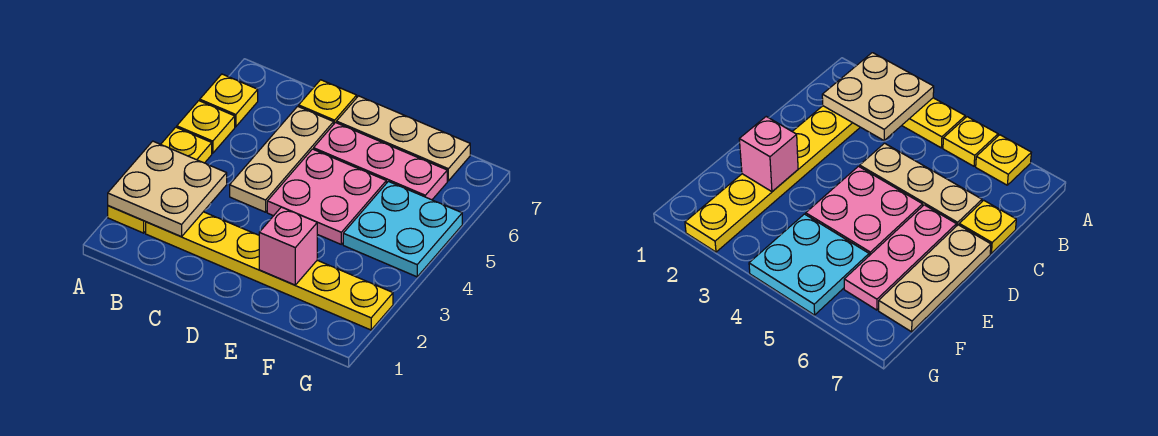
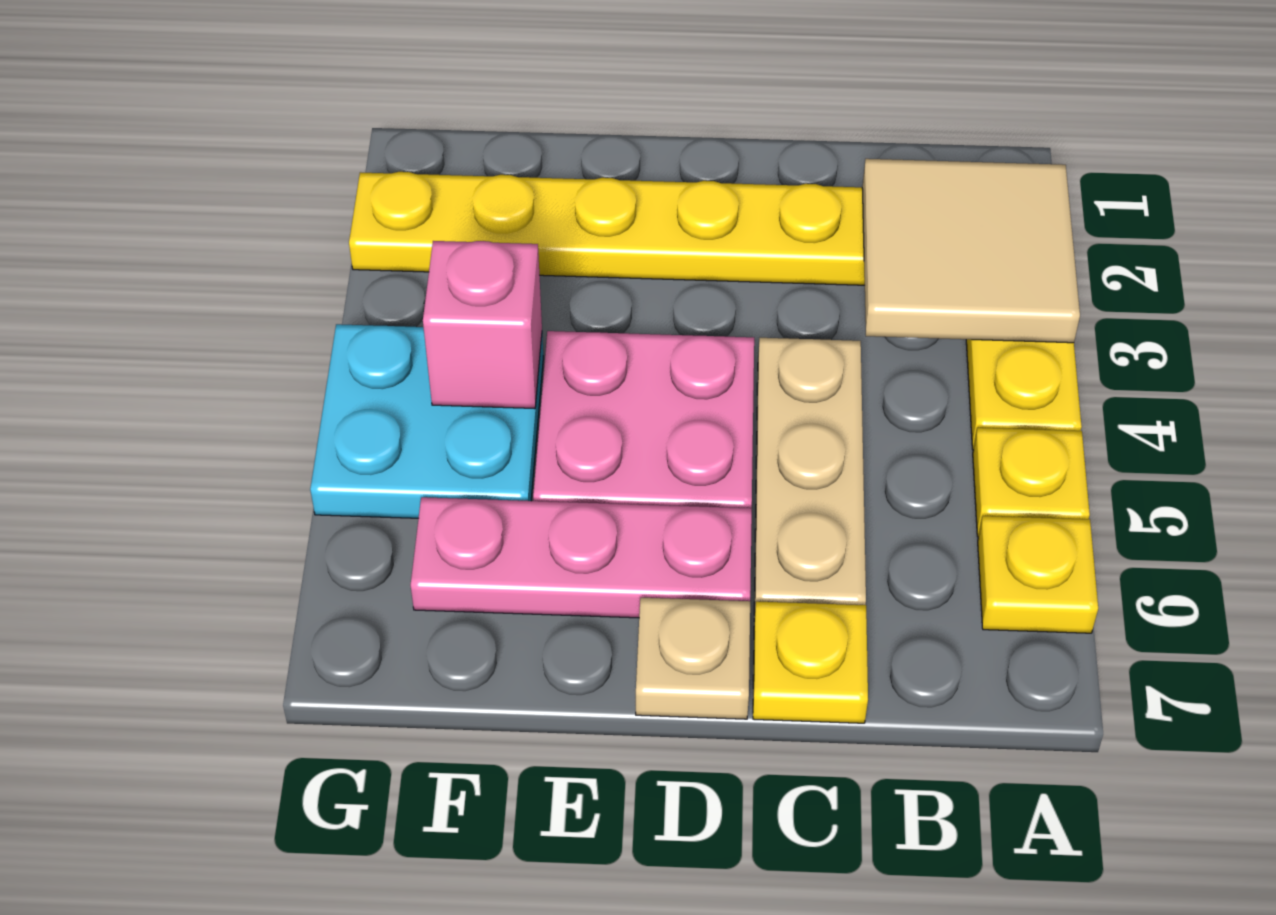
tan plate A2:B3 level 2 -> tan tile A2:B3 level 2
tan plate D7:F7 level 1 -> tan plate D7 level 1
pink brick E2 level 2 -> pink brick F4 level 2

